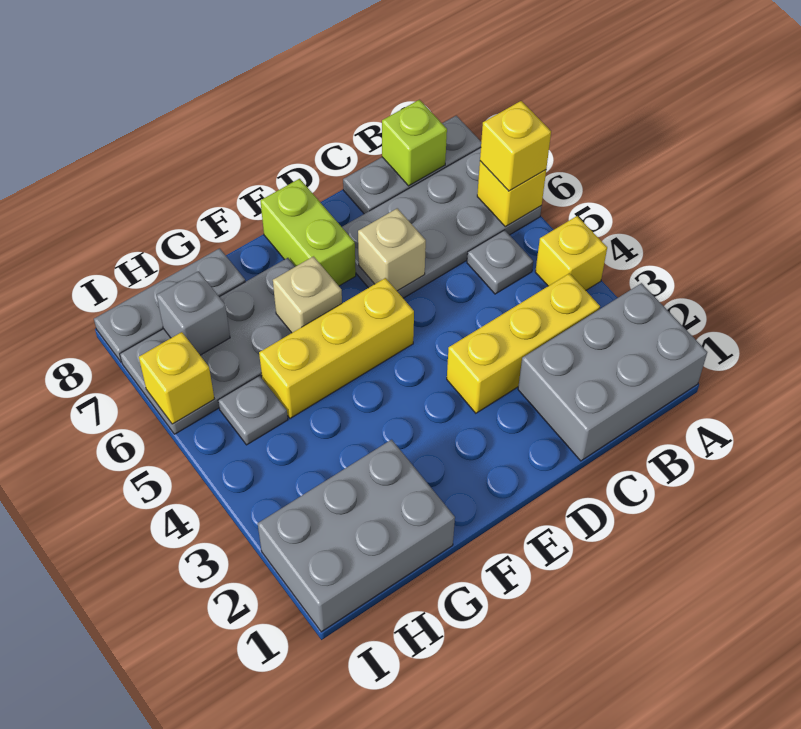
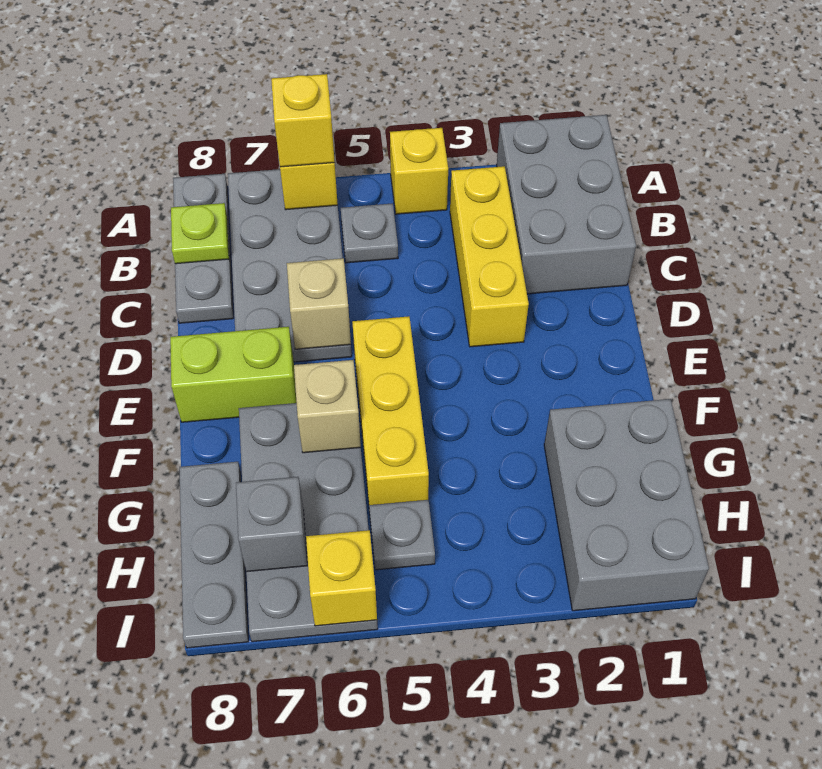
lime brick B8 level 2 -> lime plate B8 level 2

